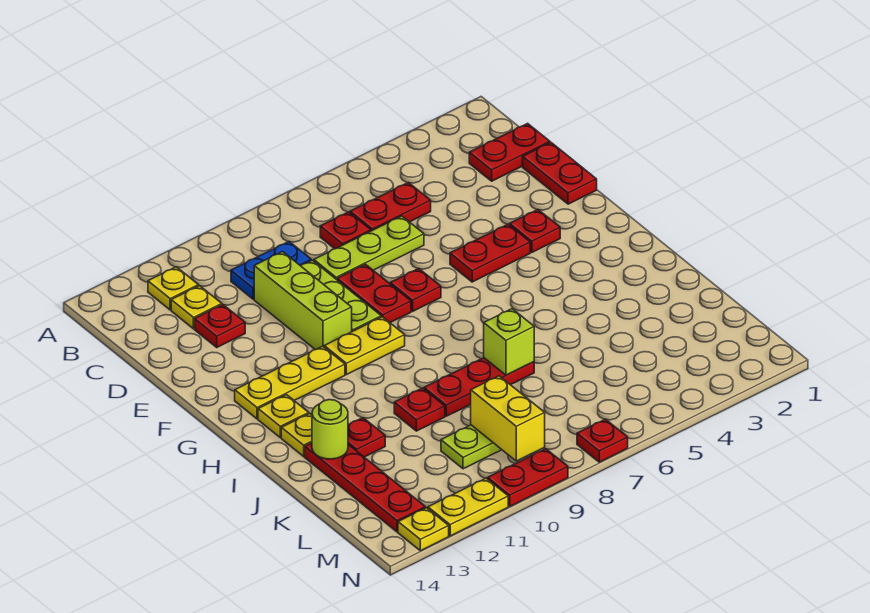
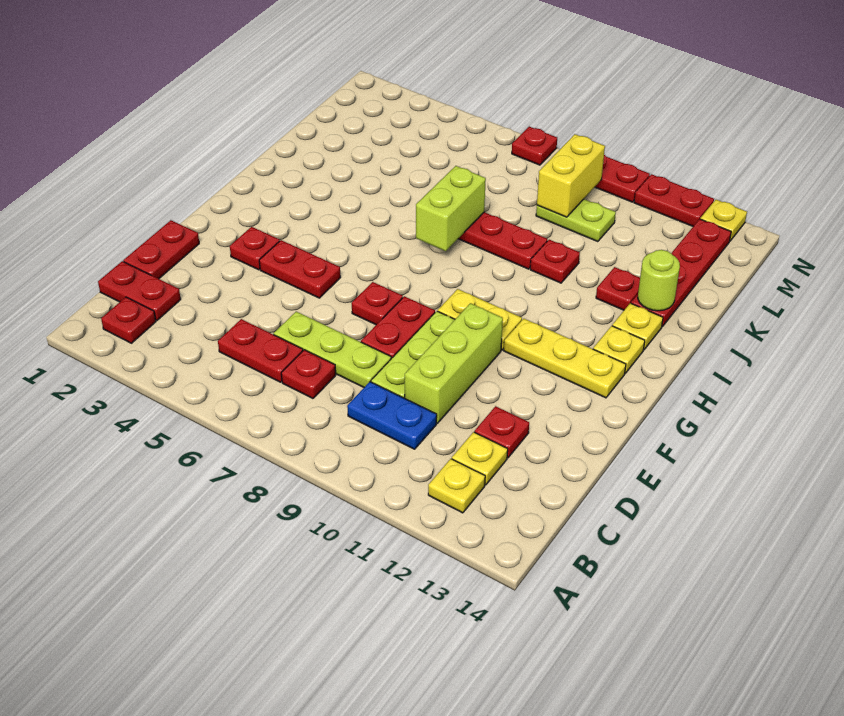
none -> red plate B2 level 1
lime brick J7 level 2 -> lime brick I7:J7 level 2
yellow plate N11:N12 level 1 -> red plate N11:N12 level 1

